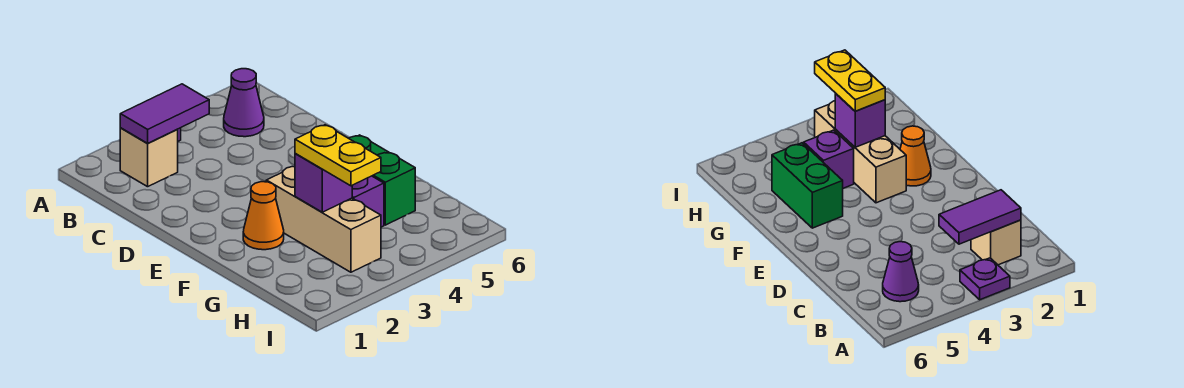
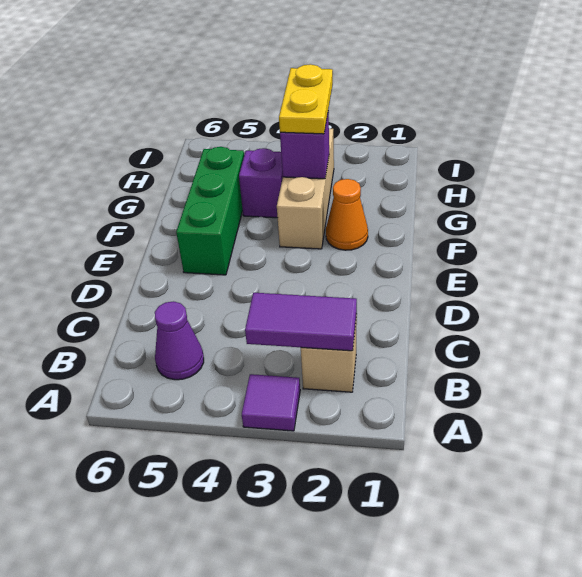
purple plate A3 level 1 -> purple tile A3 level 1
green brick F5:G5 level 1 -> green brick E5:G5 level 1

